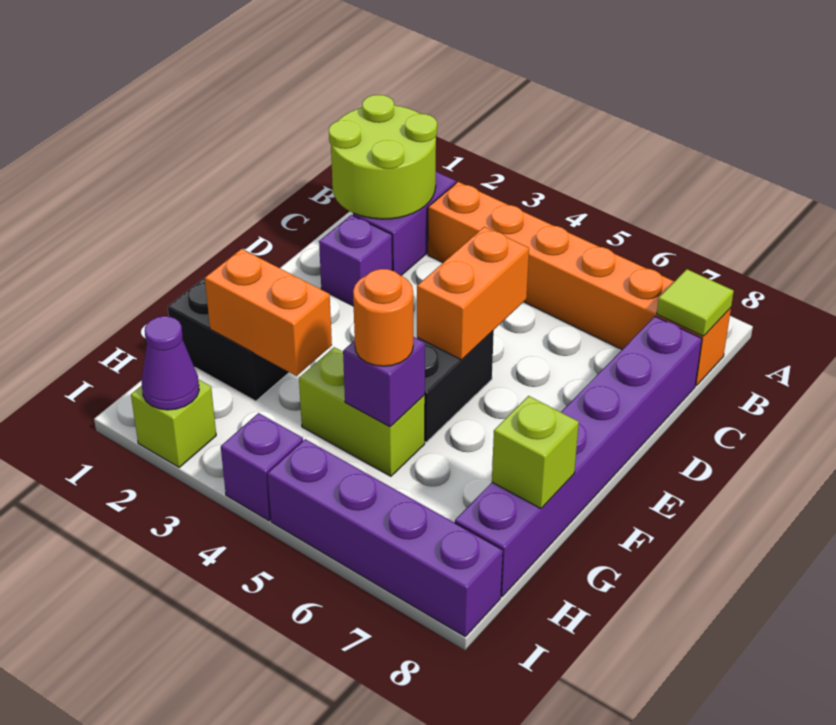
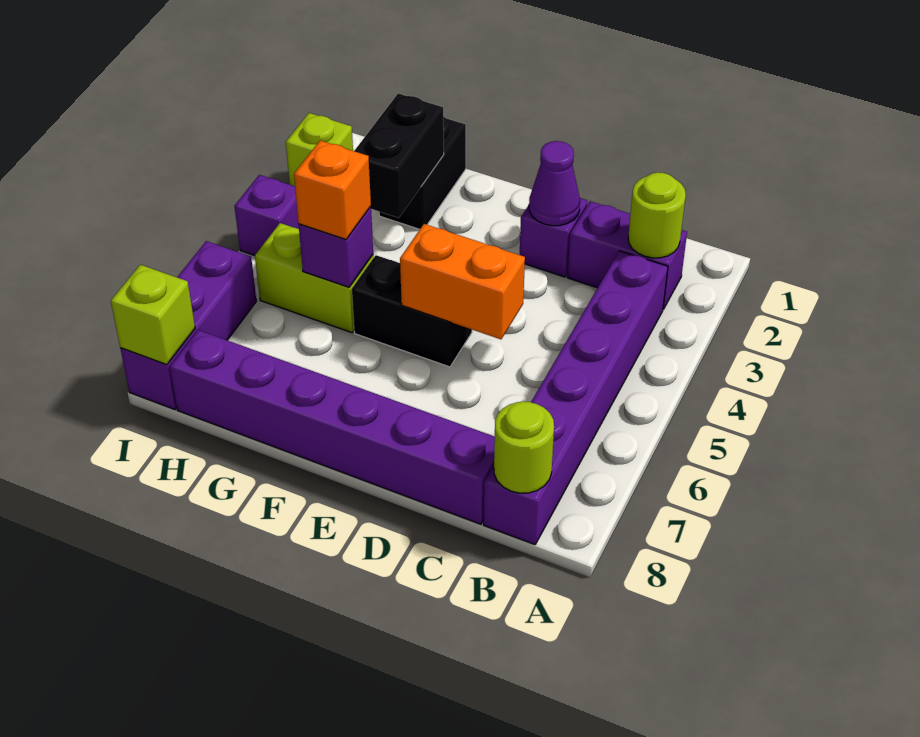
lime round brick B1:C2 level 2 -> lime round brick B2 level 2
orange brick B3:B8 level 1 -> purple brick B3:B8 level 1
lime tile B8 level 2 -> lime round brick B8 level 2
orange brick G2:G3 level 2 -> black brick G2:G3 level 2
lime brick G4:G5 level 1 -> lime brick G5:H5 level 1
orange round brick G5 level 3 -> orange brick G5 level 3
lime brick G8 level 2 -> lime brick I8 level 2
purple cone I2 level 2 -> purple cone D2 level 2
purple brick I5:I8 level 1 -> purple brick I6:I8 level 1

